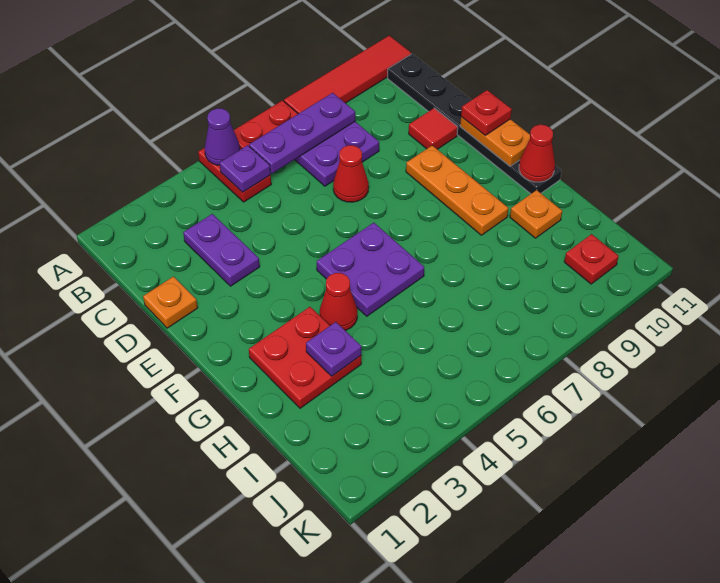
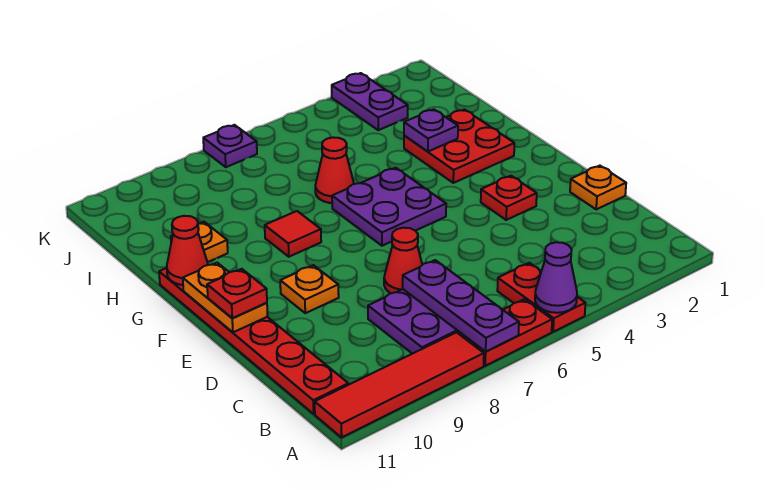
purple plate B5 level 2 -> purple plate K7 level 1
purple plate B6:B8 level 2 -> purple plate A7:C7 level 2
black plate B11:G11 level 1 -> red plate B11:G11 level 1
purple plate C3:D3 level 1 -> purple plate J3:K3 level 1
red tile D10 level 1 -> red tile G8 level 1
orange plate E9:G9 level 1 -> orange plate E9 level 1
red cone G4 level 1 -> red cone H6 level 1
red plate J10 level 1 -> red plate E3 level 1

